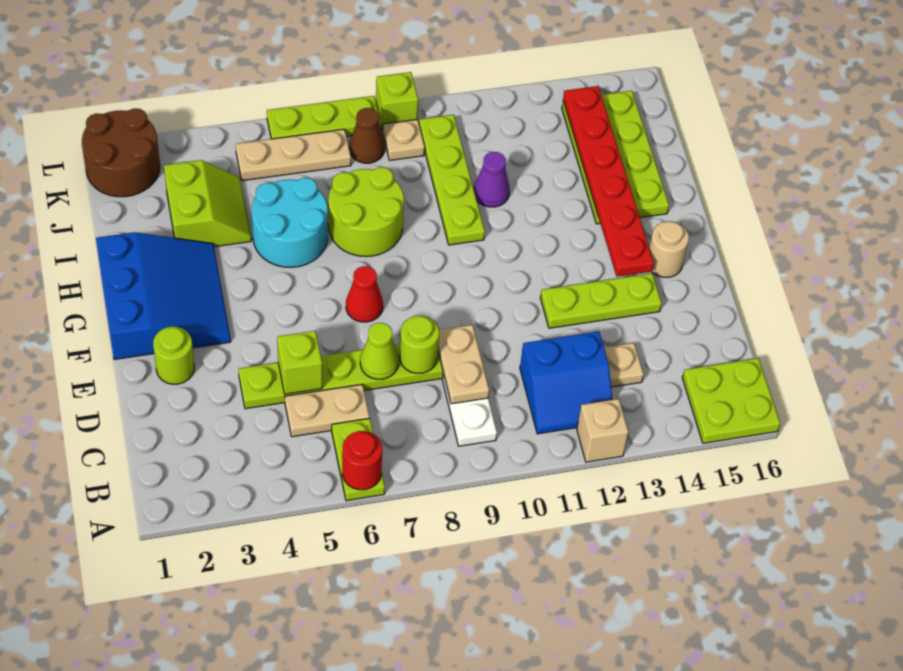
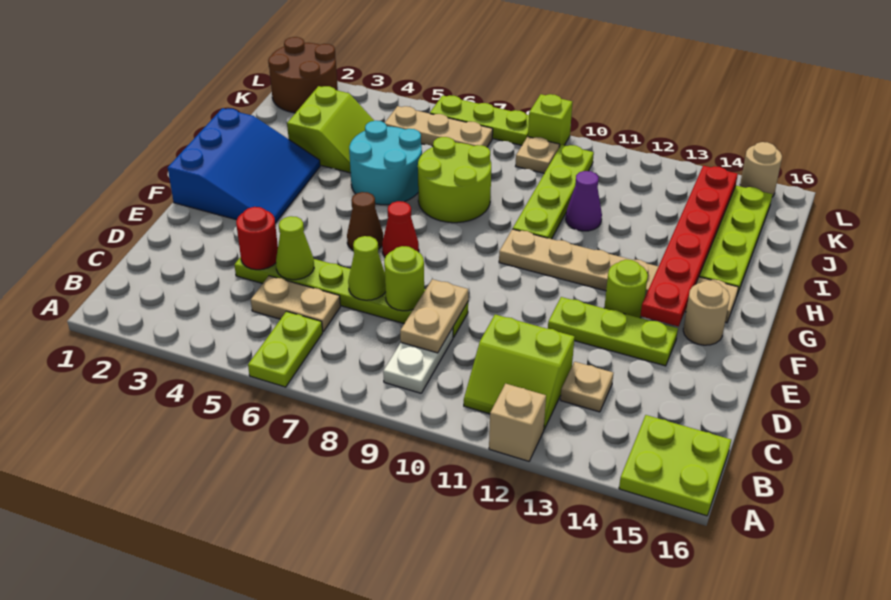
red round brick A6 level 2 -> red round brick D4 level 2
blue slope B11:C12 level 1 top C -> lime slope B11:C12 level 1 top C
lime brick D5 level 2 -> lime cone D5 level 2
lime round brick E2 level 1 -> lime round brick F13 level 1
none -> tan plate G10:G15 level 1
brown cone K8 level 1 -> brown cone F6 level 1
none -> tan round brick L15 level 1

